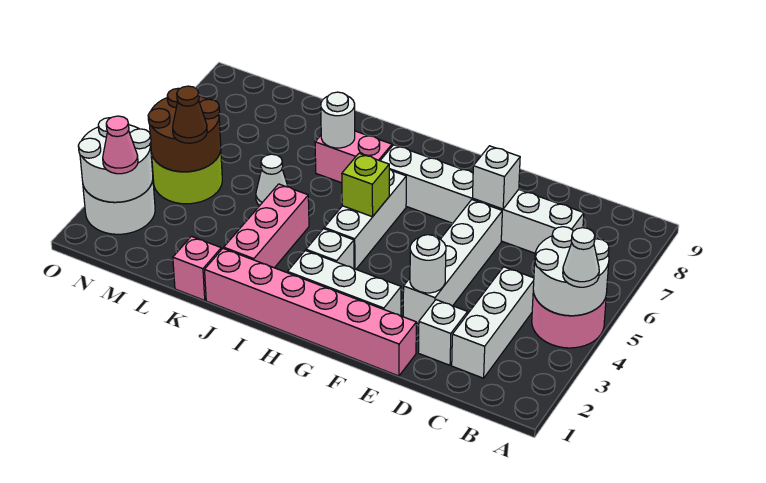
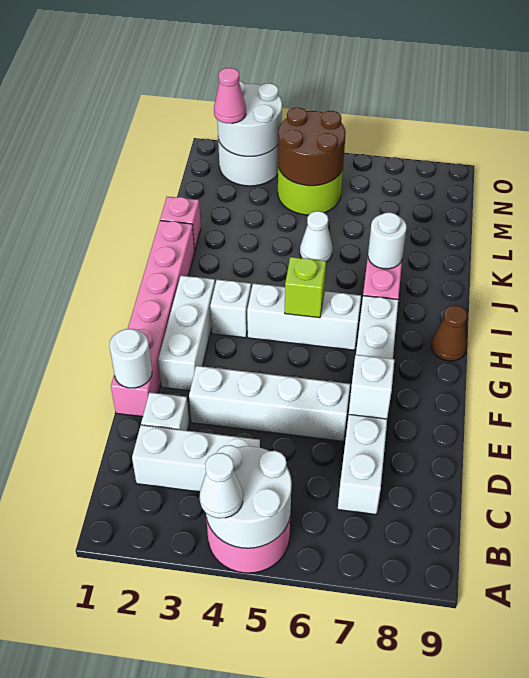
white round brick E3 level 2 -> white round brick E1 level 2
pink brick J2:J4 level 1 -> none
brown cone M4 level 3 -> brown cone H9 level 1

